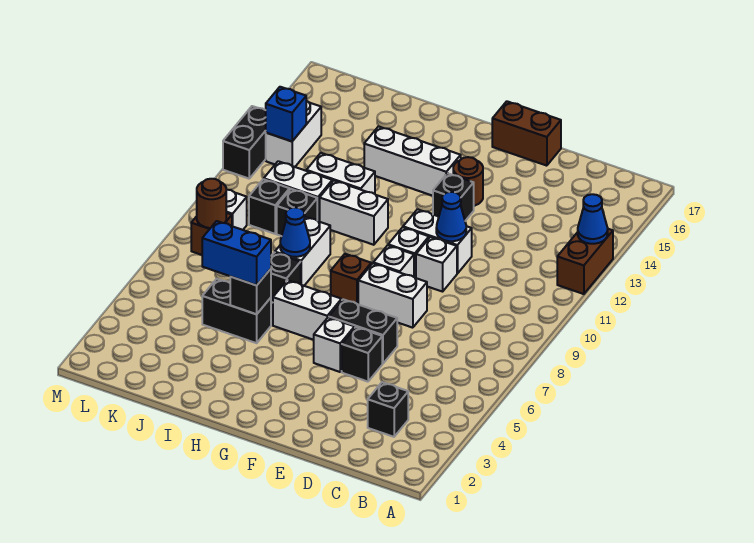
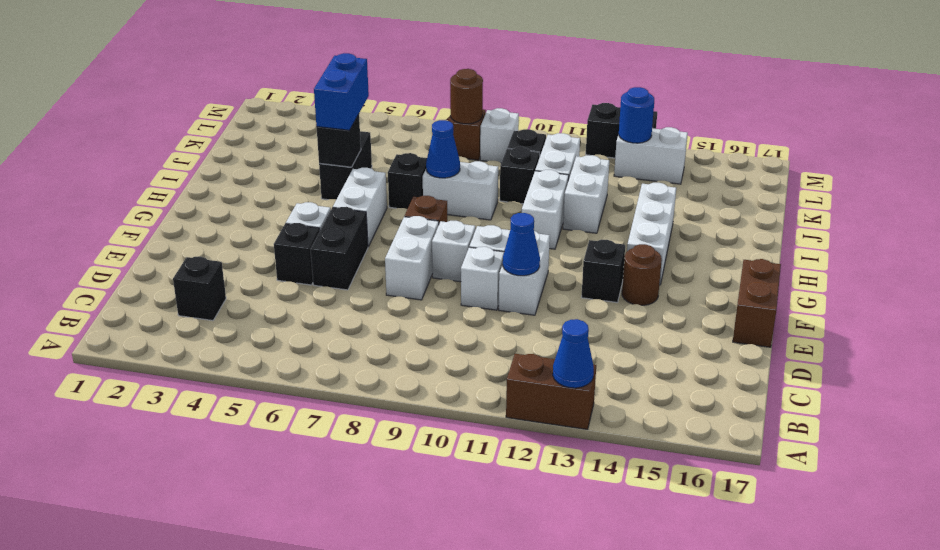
blue brick L13 level 2 -> blue round brick L13 level 2

